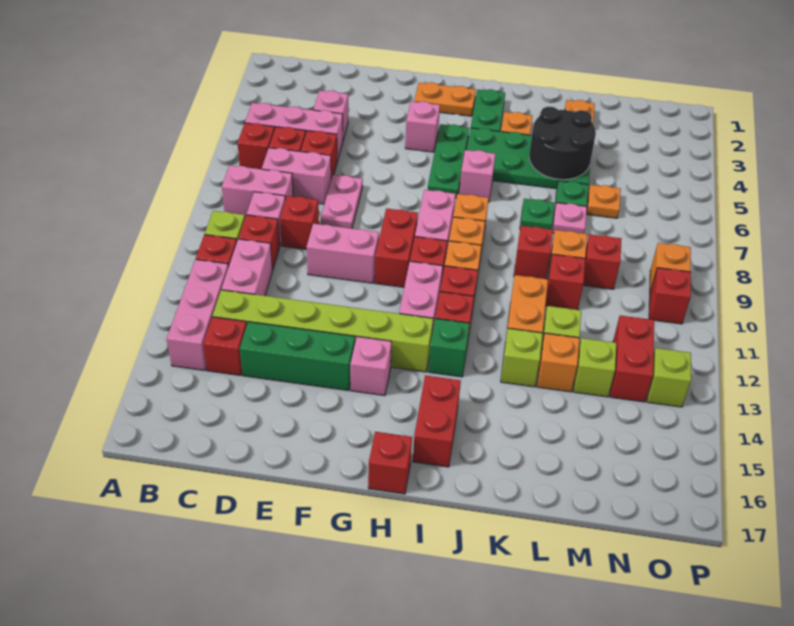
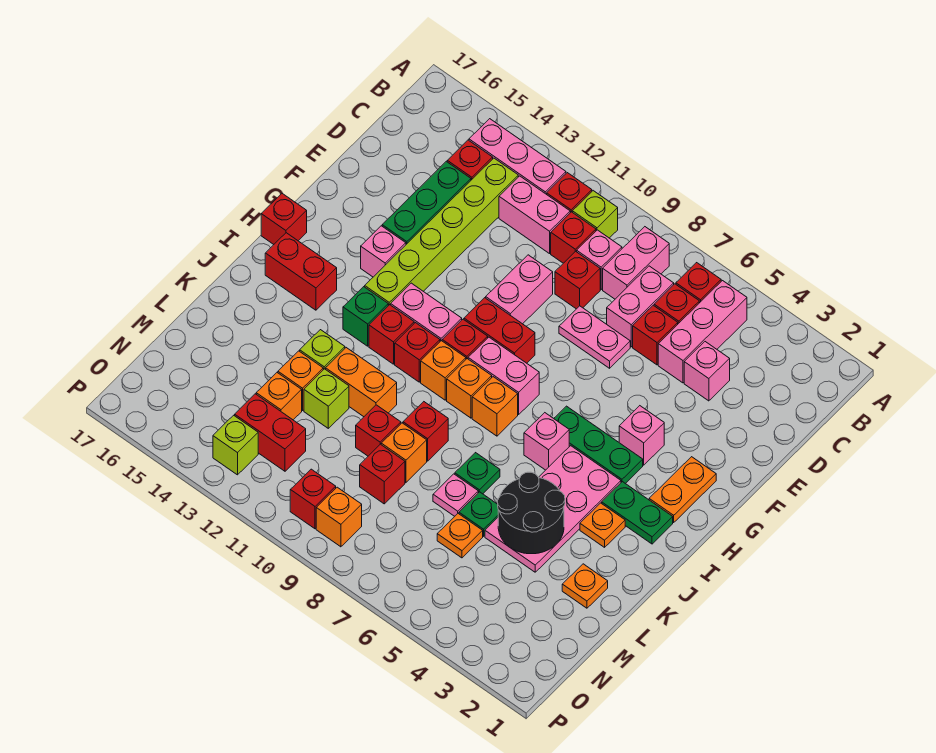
green plate I4:L5 level 1 -> pink plate I4:L5 level 1
lime brick M13 level 1 -> orange brick M13 level 1

